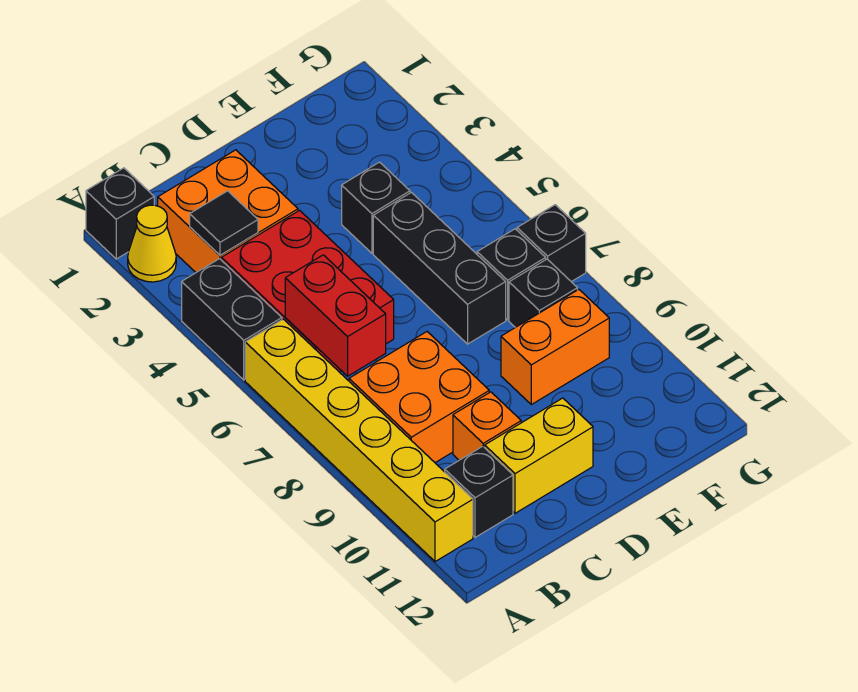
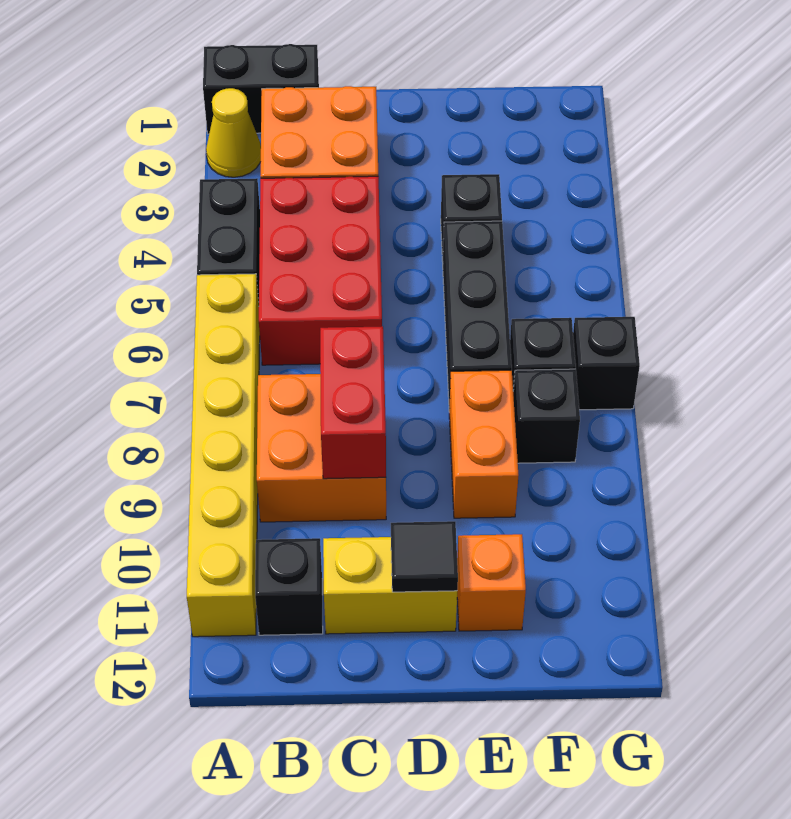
black brick A1 level 1 -> black brick A1:B1 level 1
black tile B3 level 2 -> black tile D11 level 2
red brick B6:B7 level 2 -> red brick C8:C9 level 2
orange brick C10 level 1 -> orange brick E11 level 1
orange brick E9:F9 level 1 -> orange brick E8:E9 level 1

